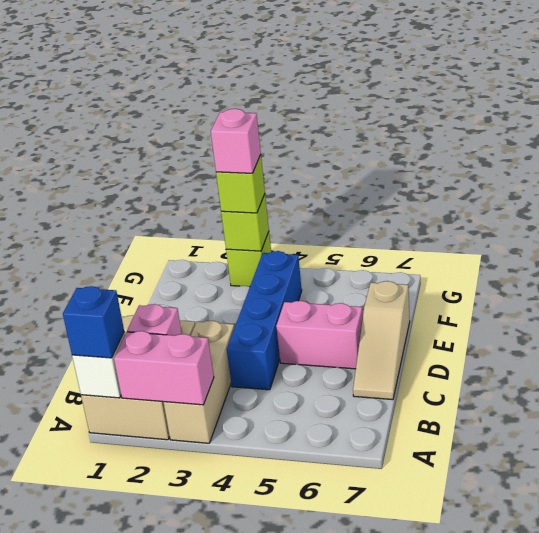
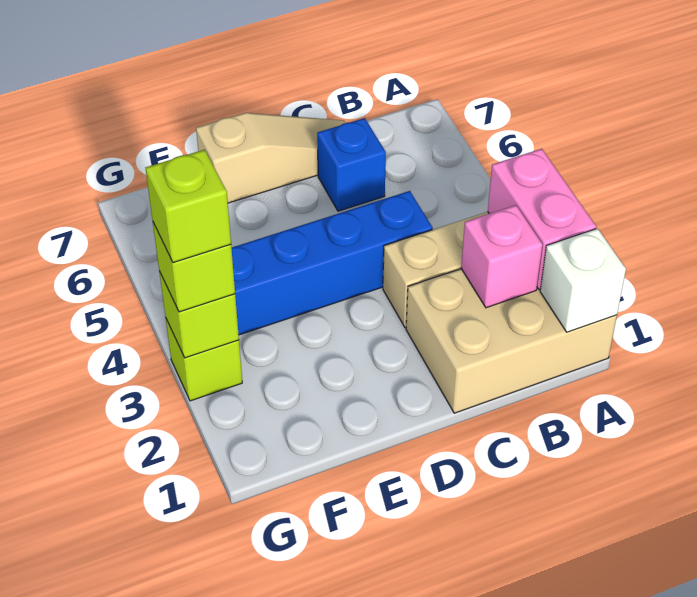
blue brick A1 level 3 -> blue brick C6 level 1
pink brick D5:D6 level 1 -> none
pink brick G3 level 4 -> lime brick G3 level 4

